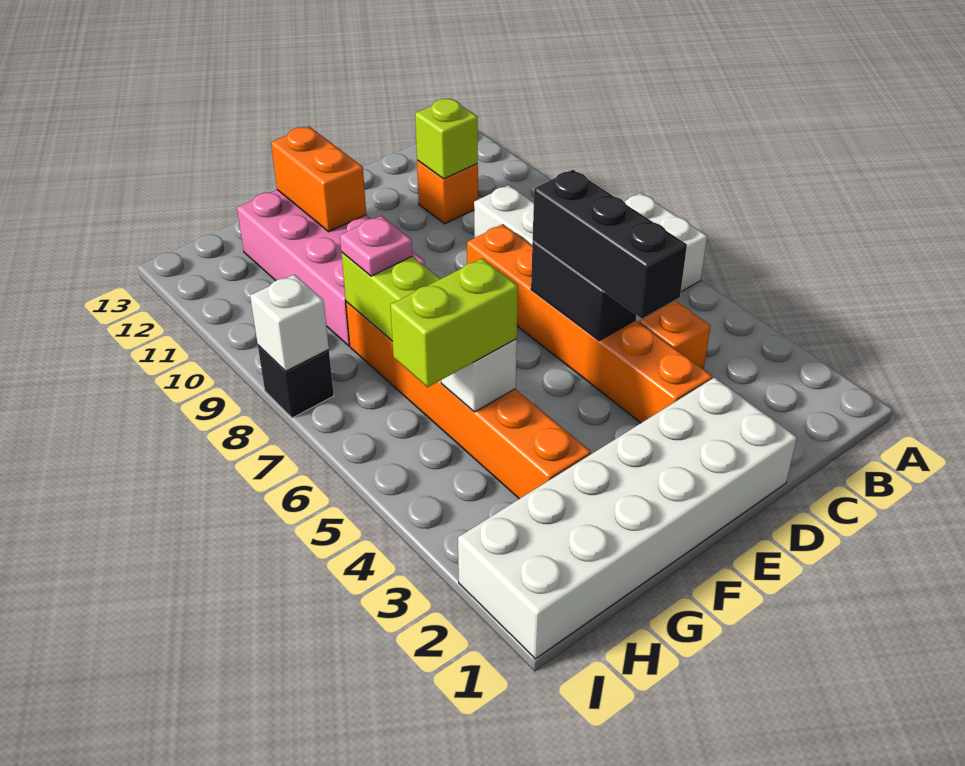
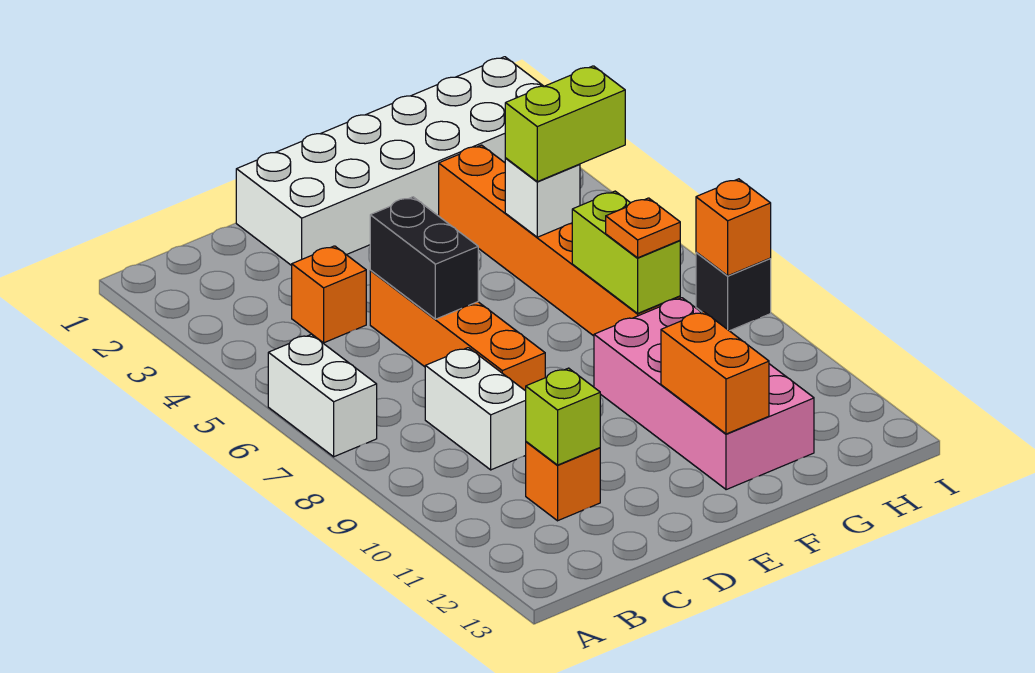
orange brick D3:D8 level 1 -> orange brick D5:D8 level 1
black brick D4:D6 level 3 -> none
pink plate G8 level 3 -> orange plate G8 level 3
white brick I8 level 2 -> orange brick I8 level 2

